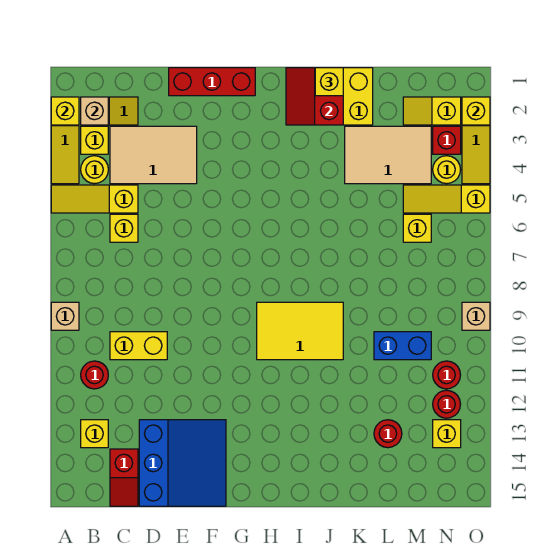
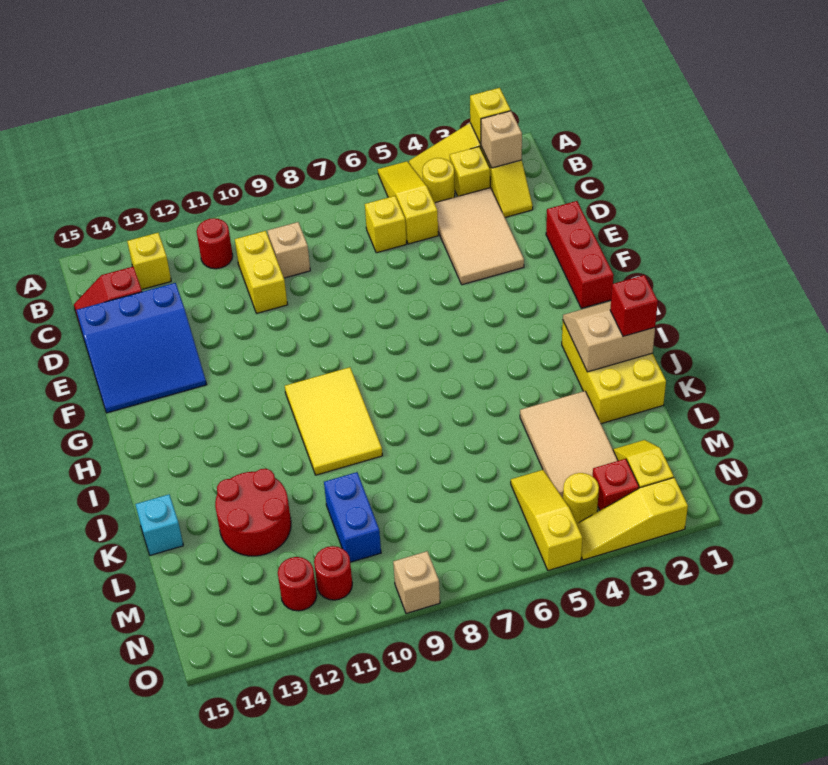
tan brick A9 level 1 -> tan brick C9 level 1
red slope I1:J2 level 2 top J -> tan slope I1:J2 level 2 top J
yellow brick J1 level 3 -> red brick J1 level 3
none -> cyan brick K15 level 1
red round brick L13 level 1 -> red round brick K12:L13 level 1
yellow brick M6 level 1 -> none
yellow brick N13 level 1 -> none
yellow brick O2 level 2 -> none

